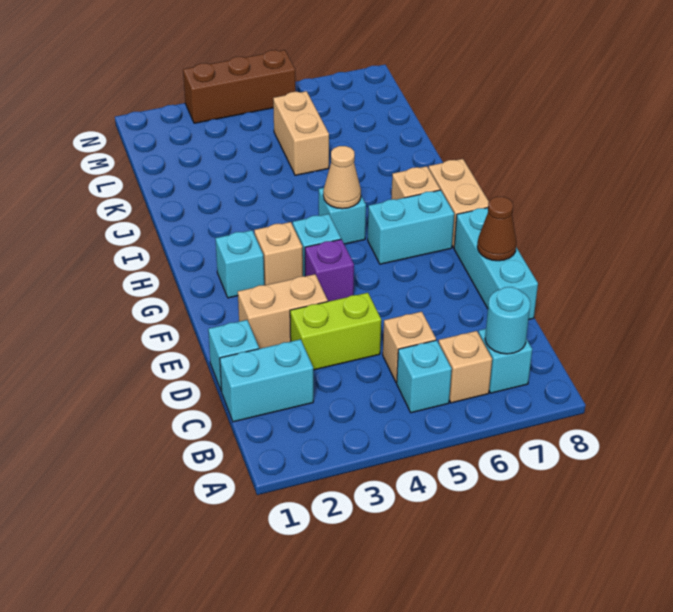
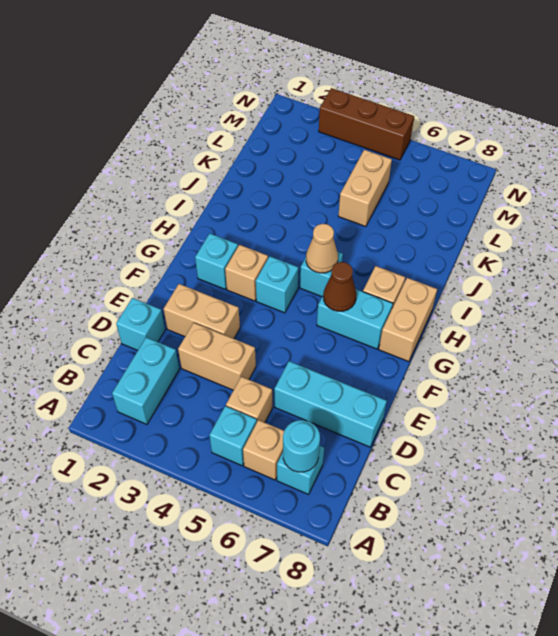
cyan brick C1:C2 level 1 -> cyan brick B2:C2 level 1
lime brick D3:D4 level 1 -> tan brick D3:D4 level 1
cyan brick D8:F8 level 1 -> cyan brick D6:D8 level 1
brown cone E8 level 2 -> brown cone G6 level 2
purple brick F4 level 1 -> none

